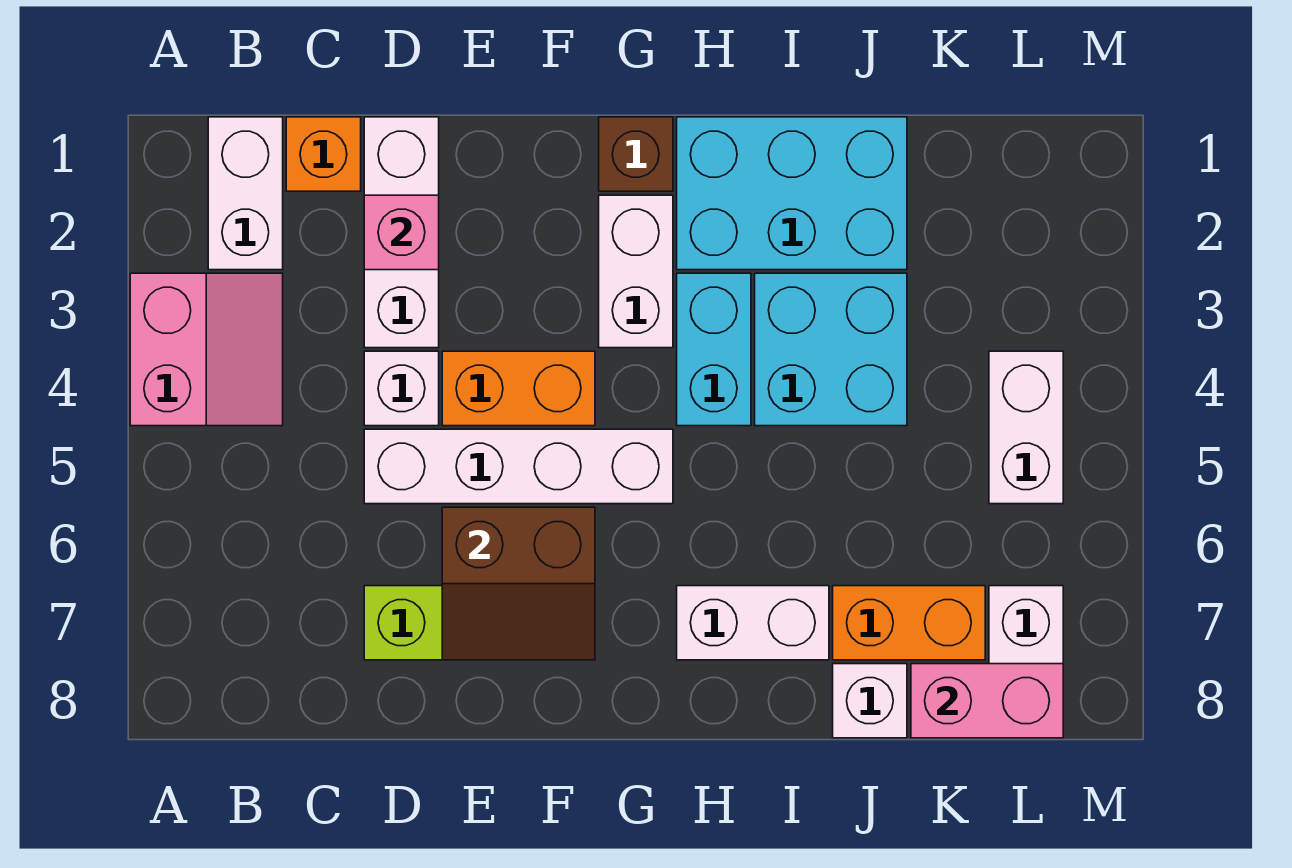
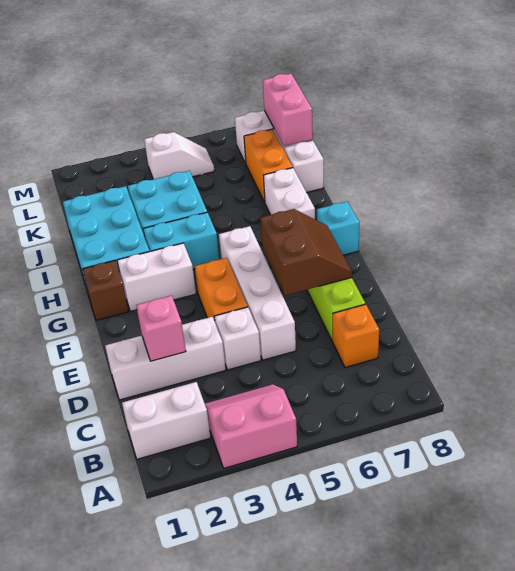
orange brick C1 level 1 -> orange brick C7 level 1
none -> cyan brick G8 level 1
white brick L4:L5 level 1 -> white slope L4:L5 level 1 top 4

